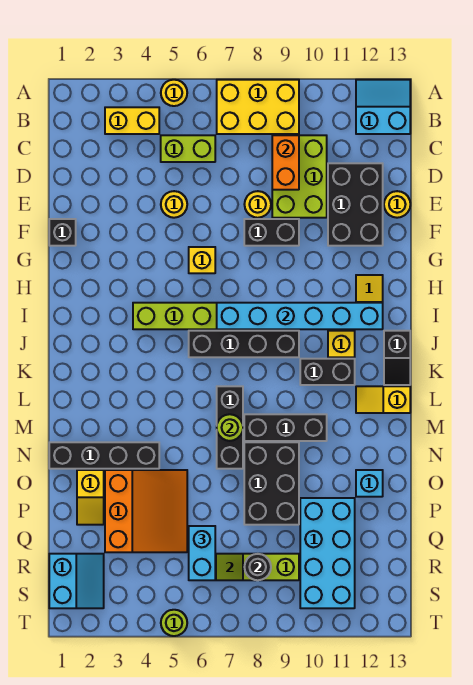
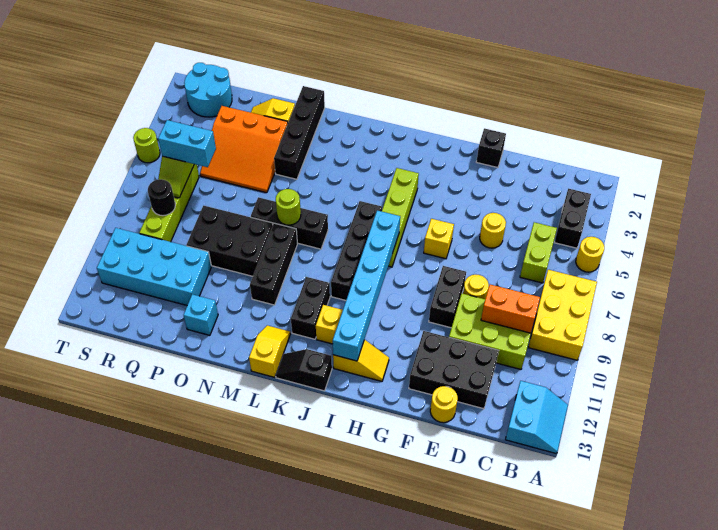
yellow brick B3:B4 level 1 -> black brick B3:B4 level 1
cyan slope R1:S2 level 1 top 1 -> cyan round brick R1:S2 level 1

